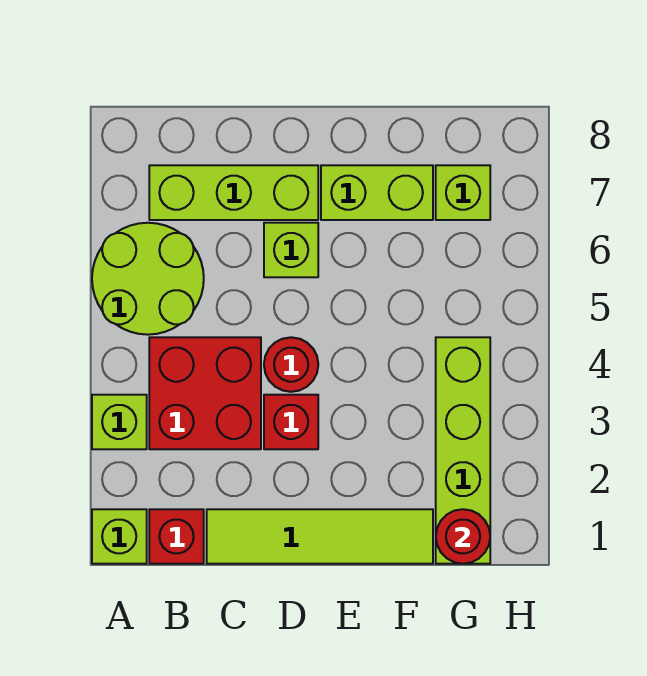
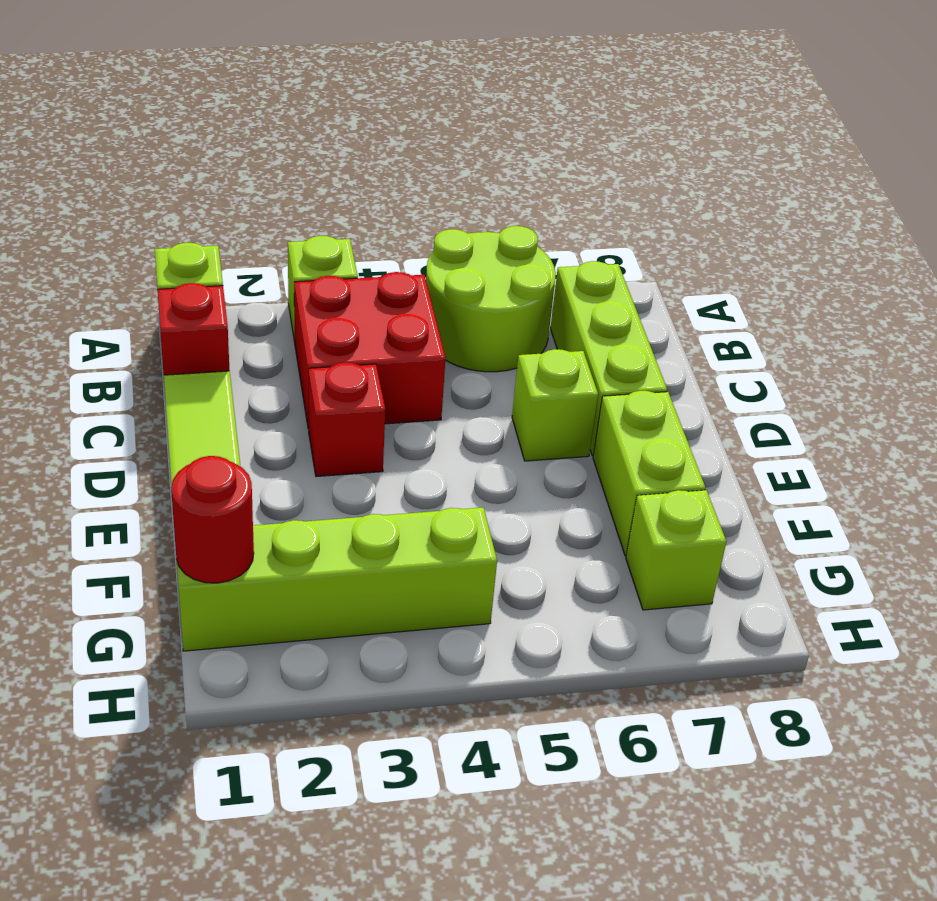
red round brick D4 level 1 -> none

